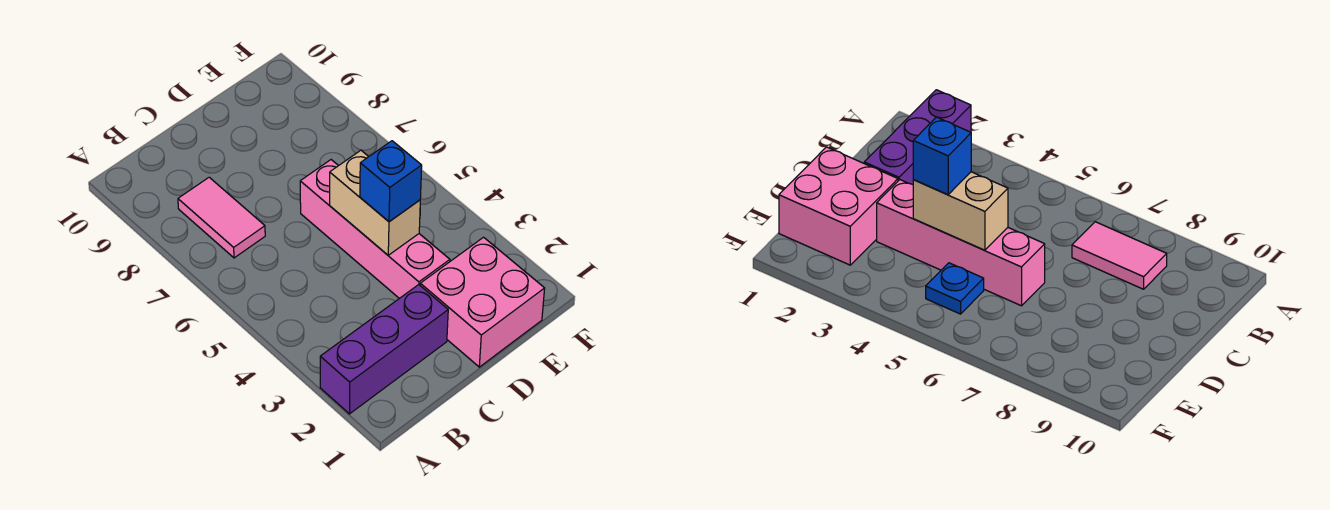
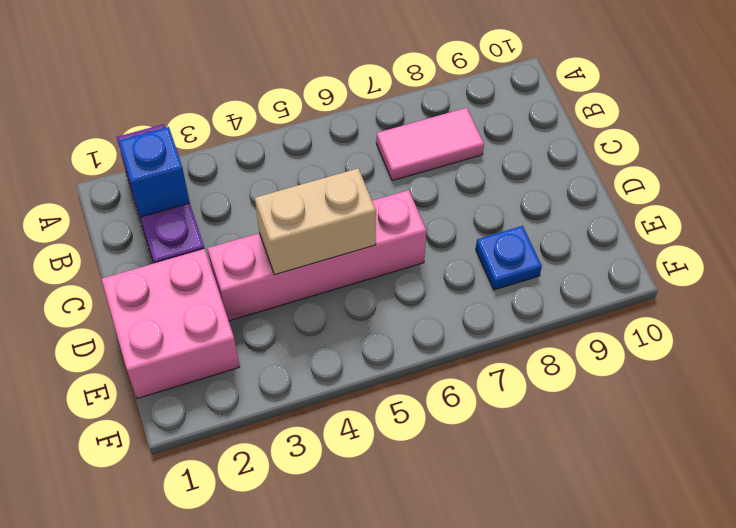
blue brick D4 level 3 -> blue brick B2 level 2
blue plate E5 level 1 -> blue plate E8 level 1

